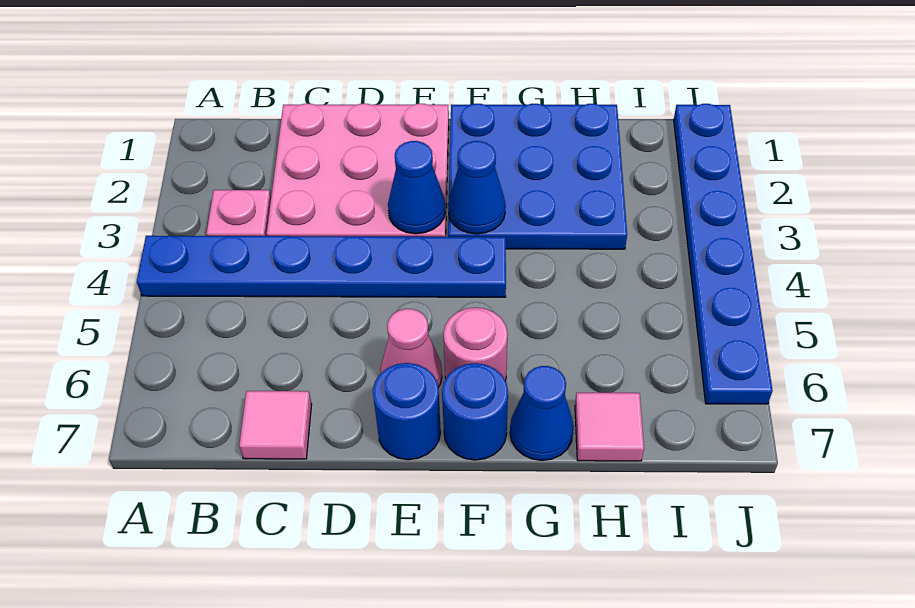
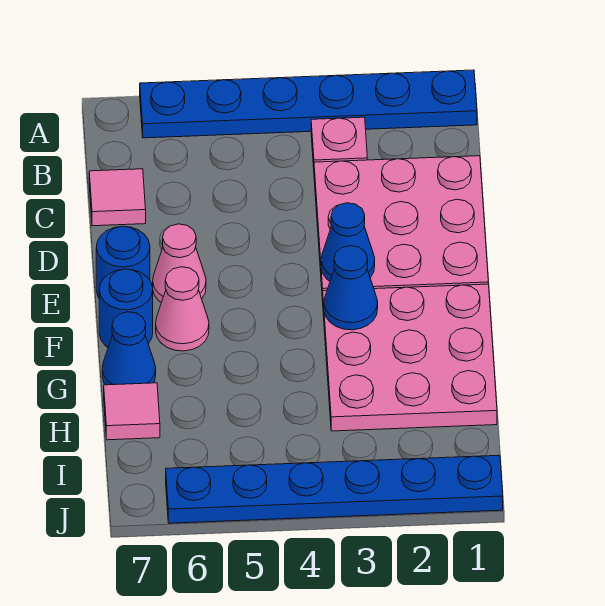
blue plate A4:F4 level 1 -> blue plate A1:A6 level 1
blue plate F1:H3 level 1 -> pink plate F1:H3 level 1
pink round brick F6 level 1 -> pink cone F6 level 1

